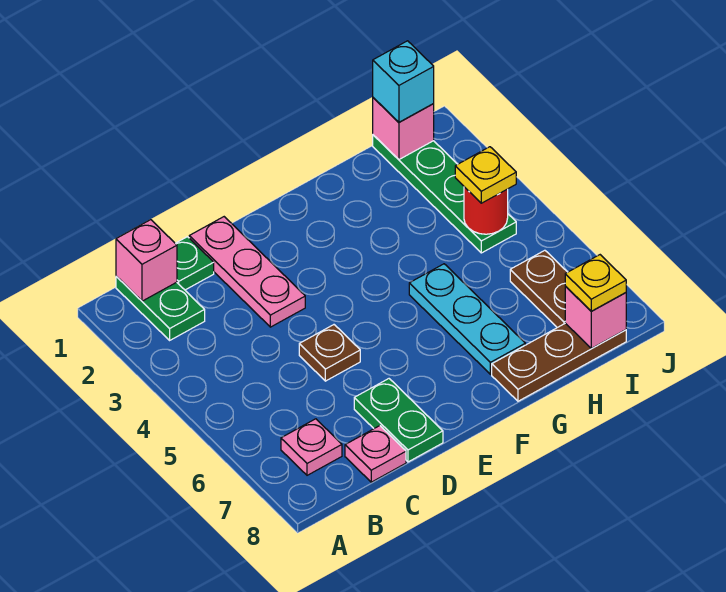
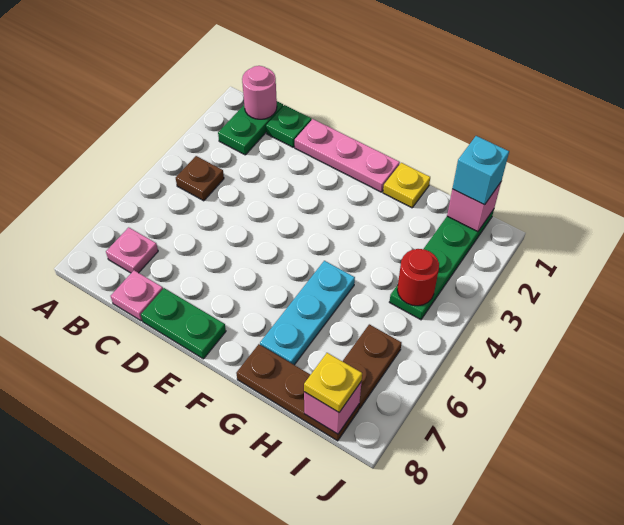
pink brick B1 level 2 -> pink round brick B1 level 2
pink plate D1:D3 level 1 -> pink plate D1:F1 level 1
brown plate D5 level 1 -> brown plate B4 level 1
green plate D7:D8 level 1 -> green plate D8:E8 level 1
yellow plate I4 level 3 -> yellow plate G1 level 1

